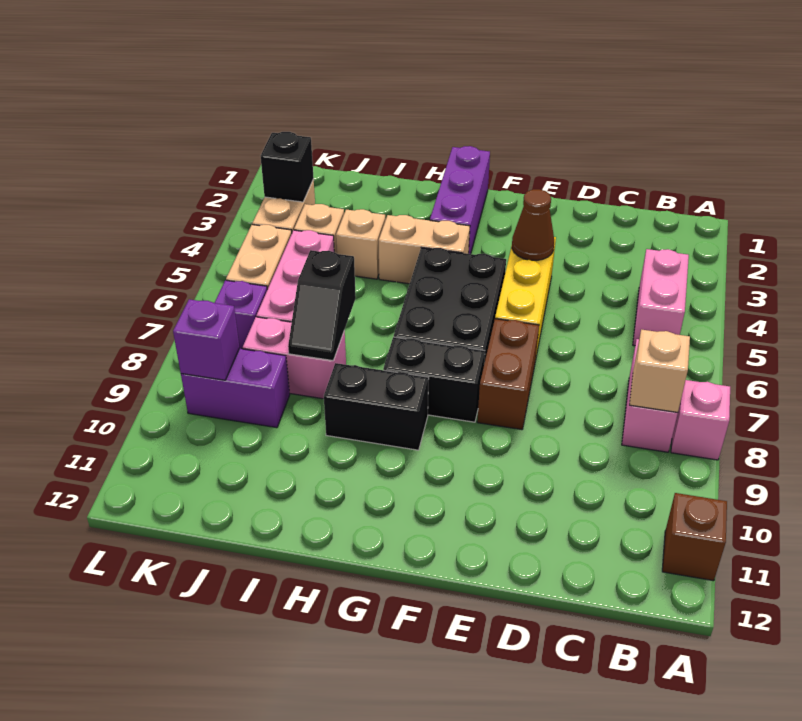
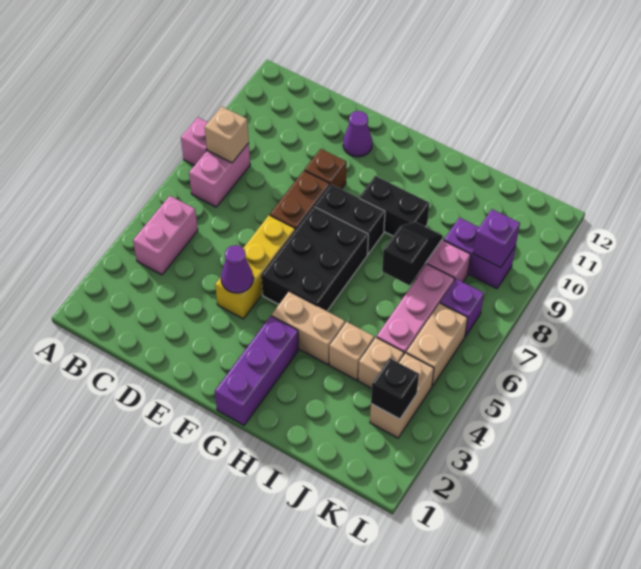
brown brick A11 level 1 -> brown brick E9 level 1
brown cone E4 level 2 -> purple cone E4 level 2
none -> purple cone E11 level 1

